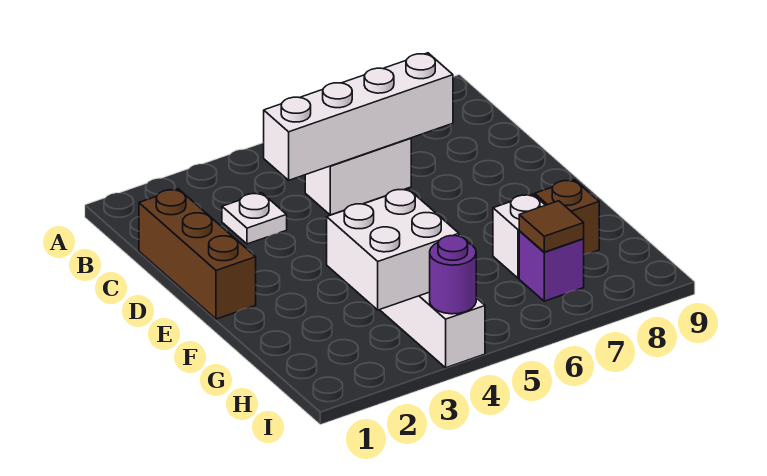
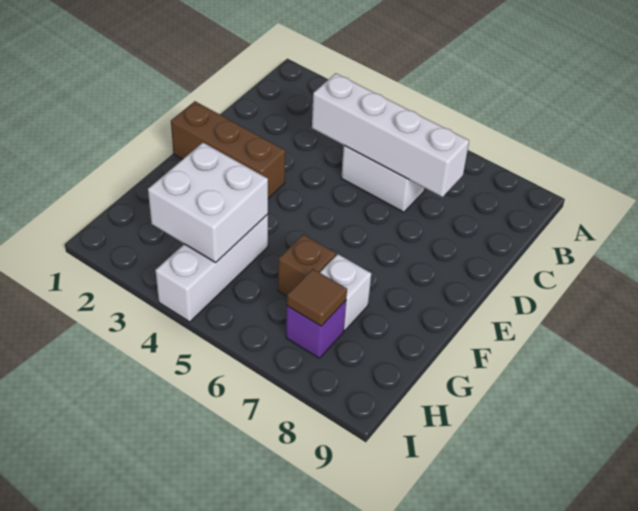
brown brick C1:E1 level 1 -> brown brick E1:E3 level 1
white plate C3 level 1 -> none
brown brick G8 level 1 -> brown brick G6 level 1
purple round brick I4 level 2 -> none

